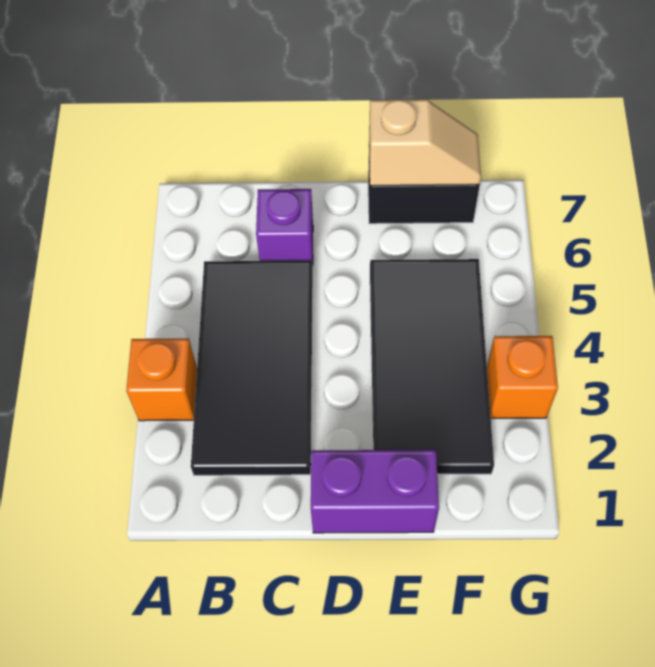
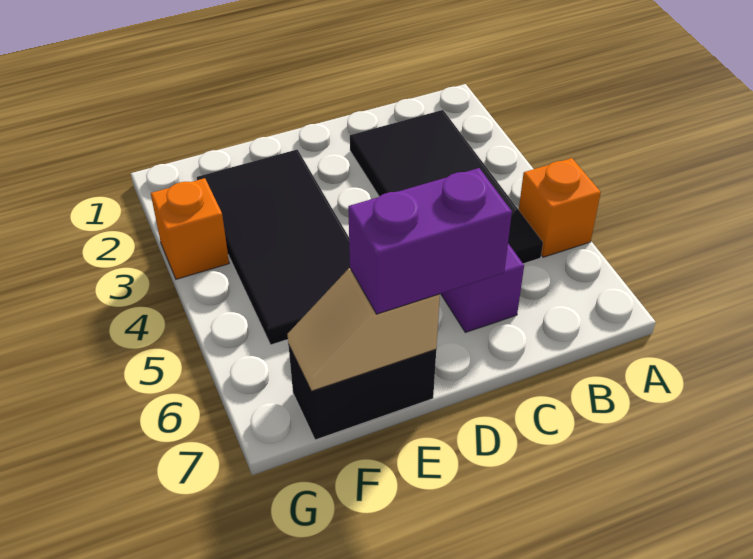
orange brick A3 level 1 -> orange brick A5 level 1
purple brick D1:E1 level 1 -> purple brick D7:E7 level 3

